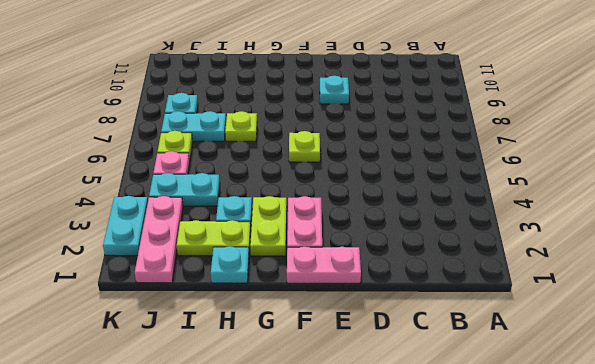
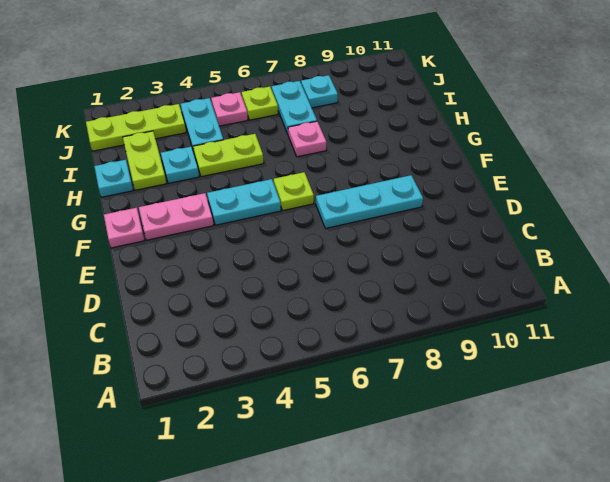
pink plate E1:F1 level 1 -> pink plate F1 level 1
cyan plate E9 level 1 -> cyan plate E7:E9 level 1
lime plate G2:G3 level 1 -> lime plate H4:H5 level 1
lime plate H7 level 1 -> pink plate H7 level 1
pink plate J1:J3 level 1 -> lime plate J1:J3 level 1
cyan plate K2:K3 level 1 -> cyan plate F4:F5 level 1

